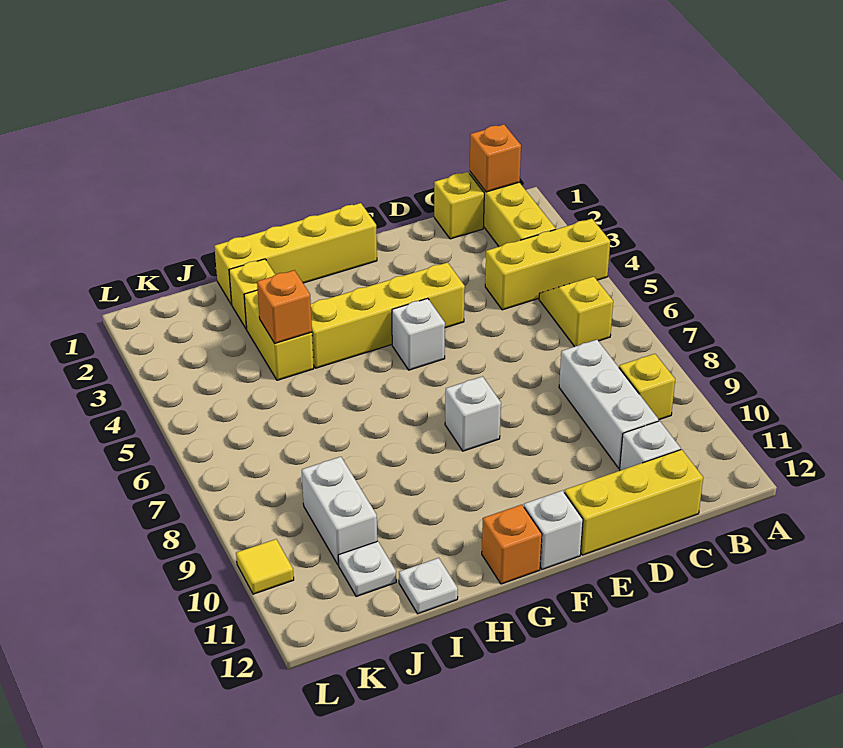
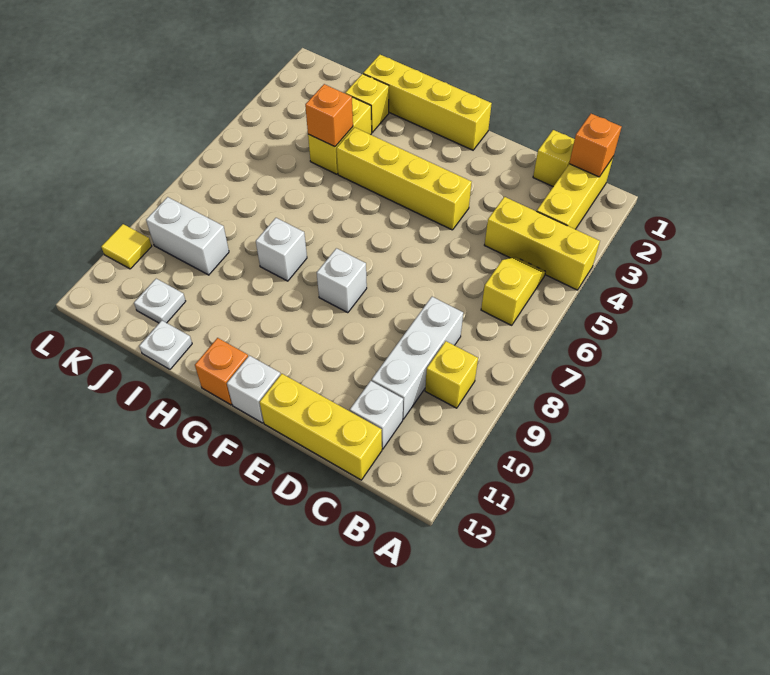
white brick F5 level 1 -> white brick H8 level 1
white brick J9:J10 level 1 -> white brick J9:K9 level 1

